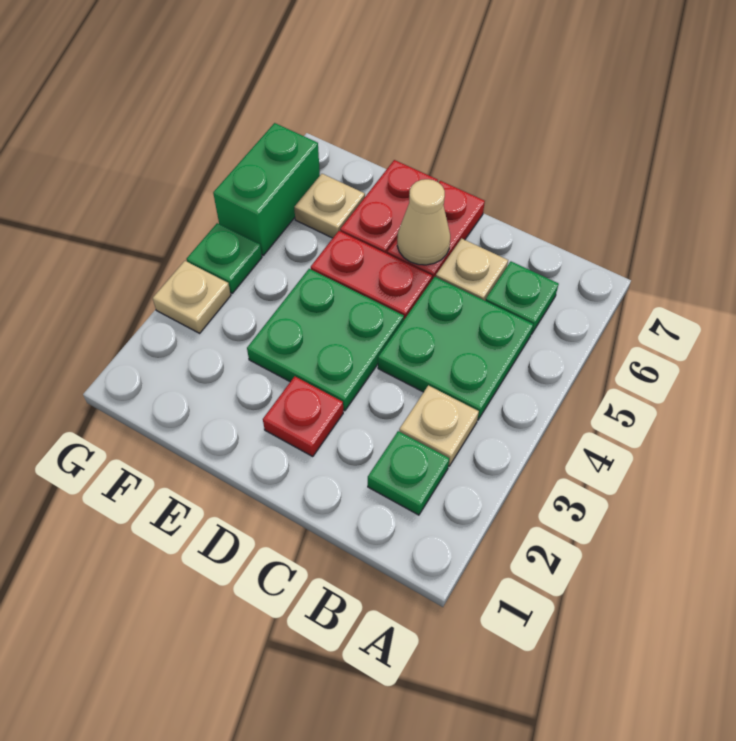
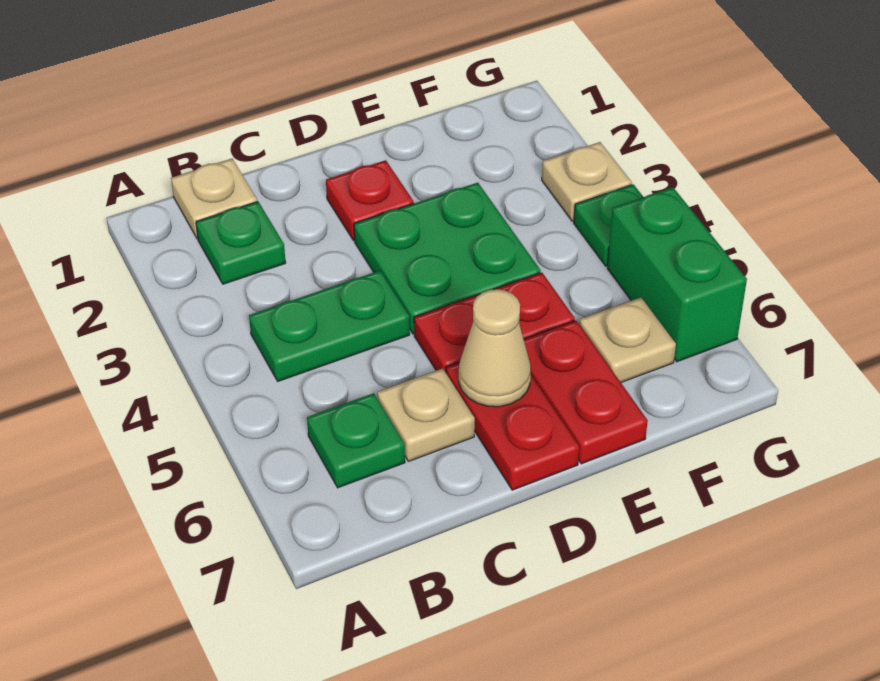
tan plate B3 level 1 -> tan plate B1 level 1
green plate B4:C5 level 1 -> green plate B4:C4 level 1

